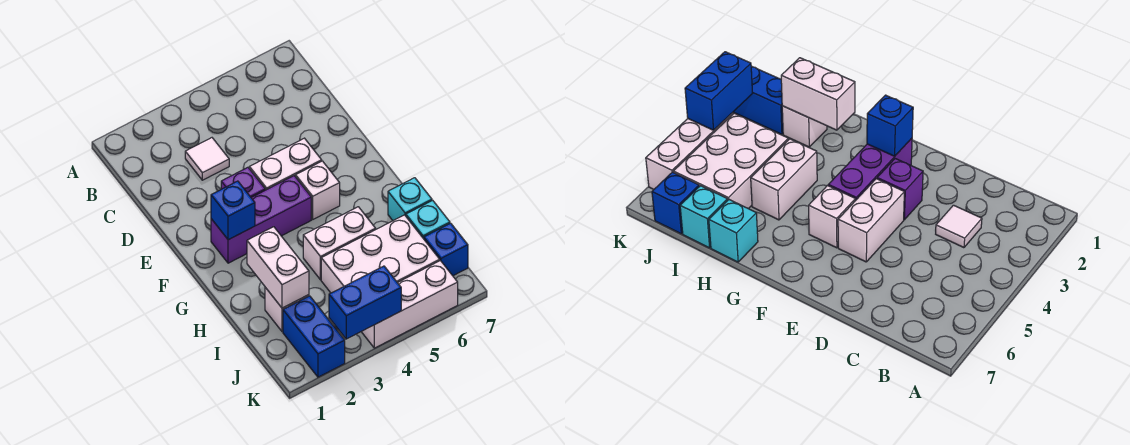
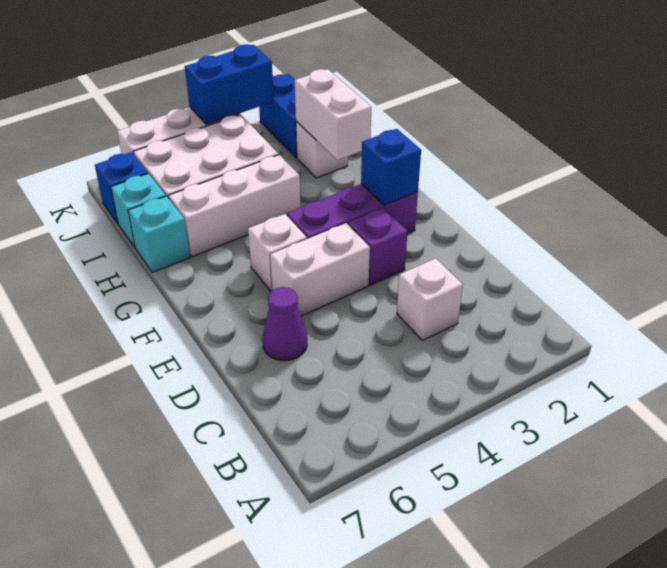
white tile C3 level 1 -> white brick C3 level 1
none -> purple cone D6 level 1
white brick H4:H5 level 1 -> white brick H4:H6 level 1

